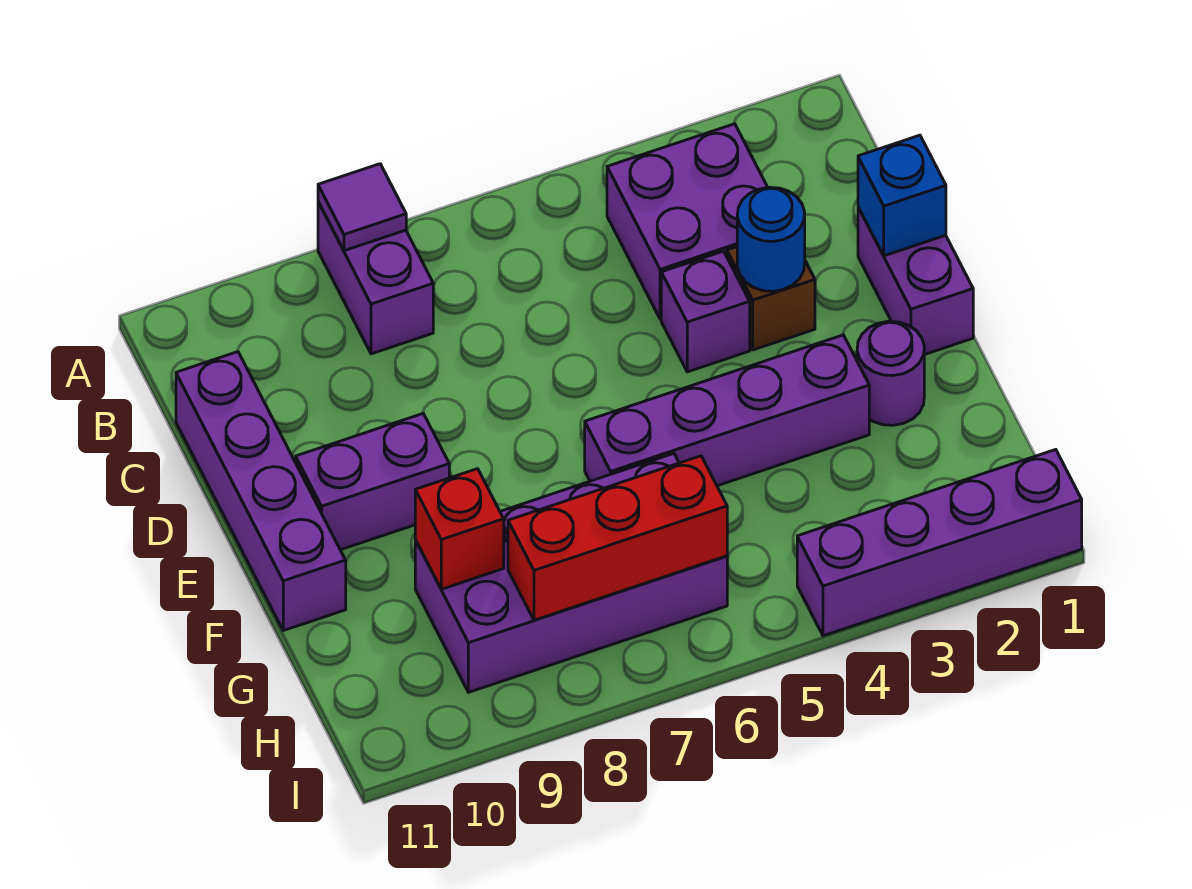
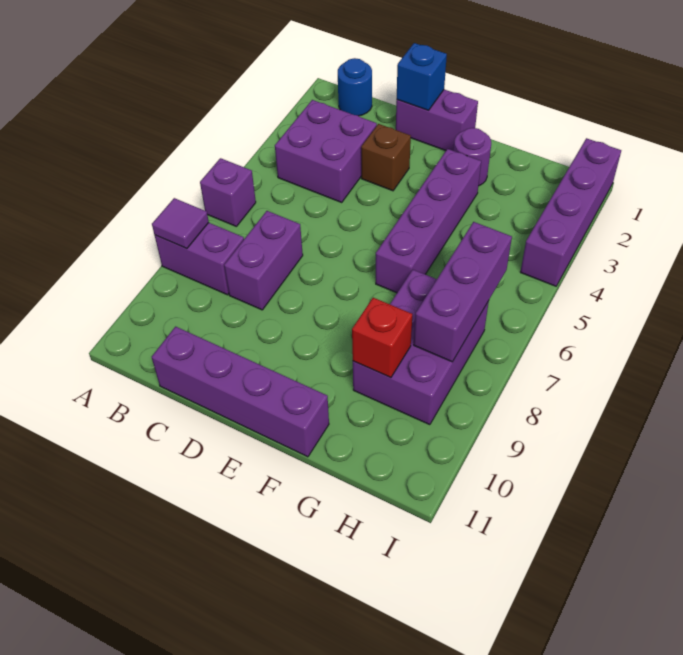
blue round brick D3 level 2 -> blue round brick B1 level 1
purple brick D4 level 1 -> purple brick A6 level 1
purple brick E9:E10 level 1 -> purple brick C7:C8 level 1
purple brick G6:H9 level 1 -> purple brick G7:H9 level 1
red brick H6:H8 level 2 -> purple brick H6:H8 level 2

